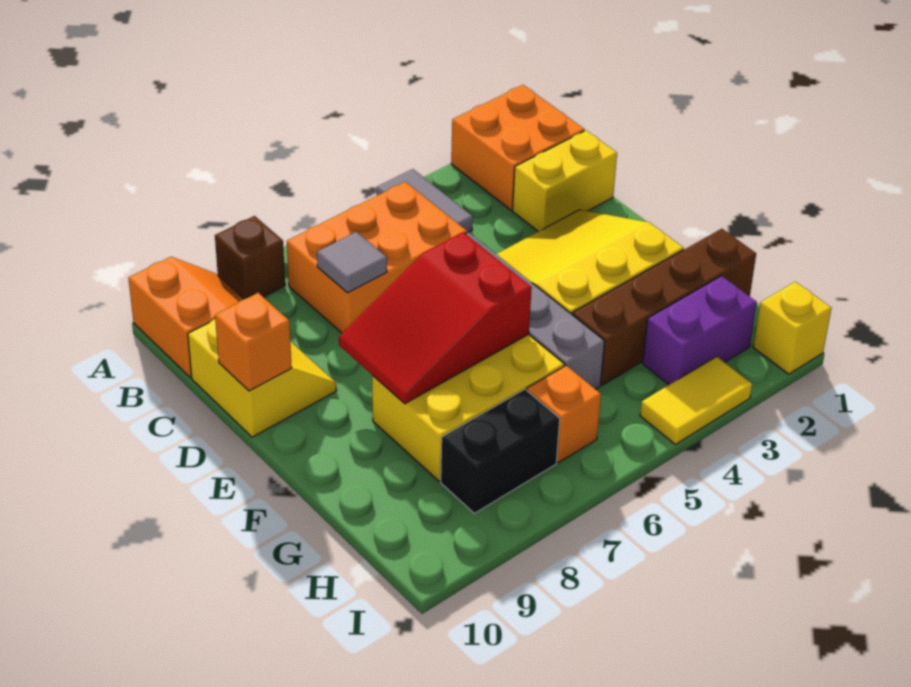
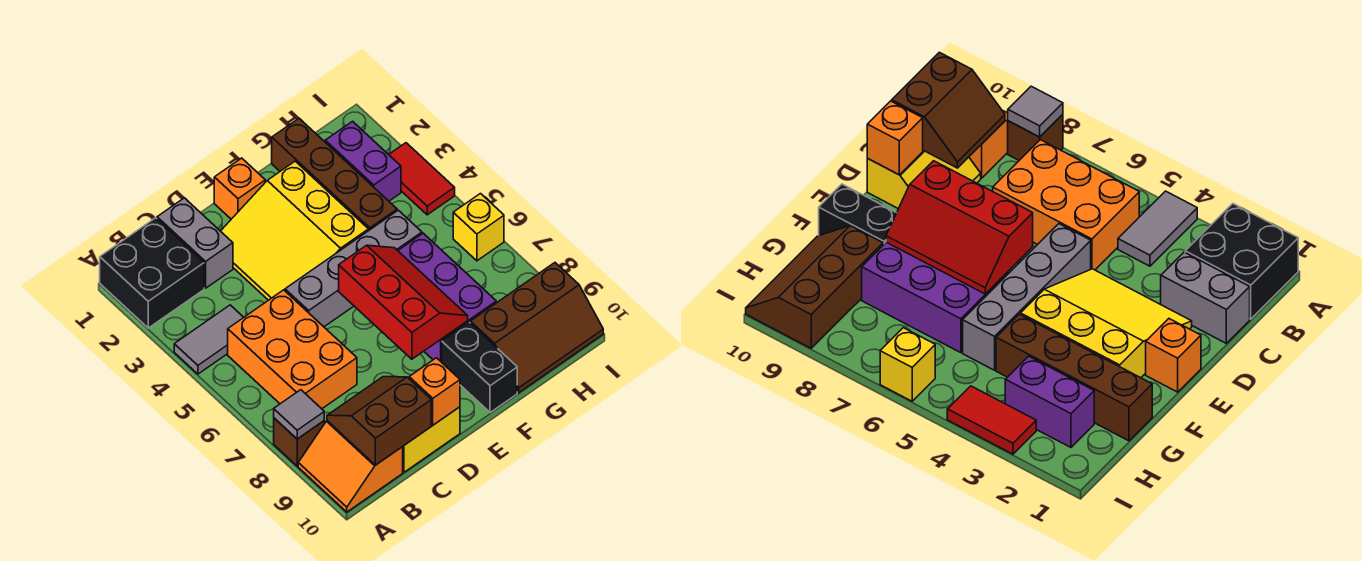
orange brick A1:B2 level 1 -> black brick A1:B2 level 1
orange slope A9:B10 level 1 top 10 -> orange slope A9:B10 level 1 top B
none -> brown slope B9:C10 level 2 top 10
yellow brick C1:C2 level 1 -> grey brick C1:C2 level 1
grey tile C7 level 2 -> grey tile A8 level 2
red slope E6:F8 level 2 top 6 -> red slope E6:F8 level 2 top E
yellow brick F6:G8 level 1 -> purple brick F6:G8 level 1
none -> brown slope G9:I10 level 1 top 9
orange brick H6 level 1 -> orange brick E1 level 1
black brick H7:H8 level 1 -> black brick F9:F10 level 1
yellow brick I1 level 1 -> yellow brick I6 level 1
yellow tile I3:I4 level 1 -> red tile I3:I4 level 1

